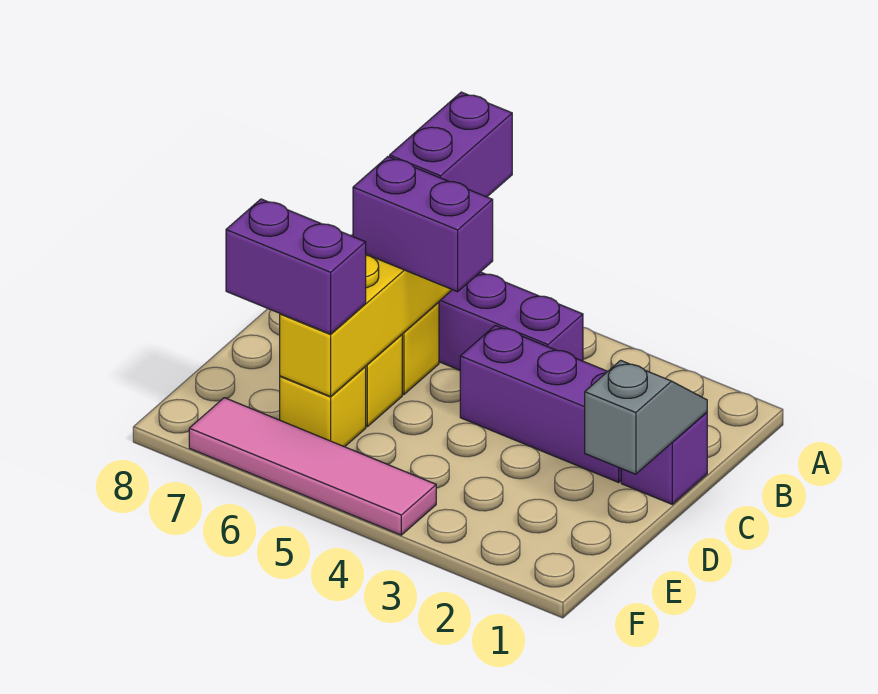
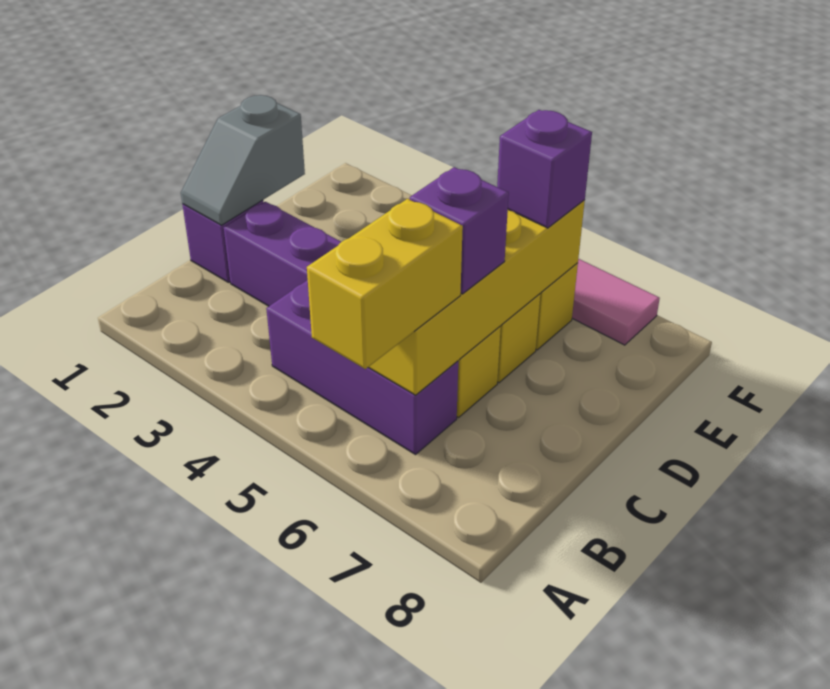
purple brick A6:B6 level 3 -> yellow brick A6:B6 level 3
purple brick C5:C6 level 3 -> purple brick C6 level 3
purple brick E6:E7 level 3 -> purple brick E6 level 3

